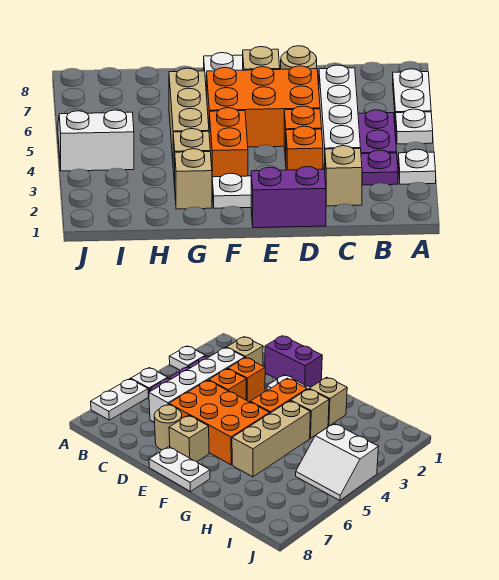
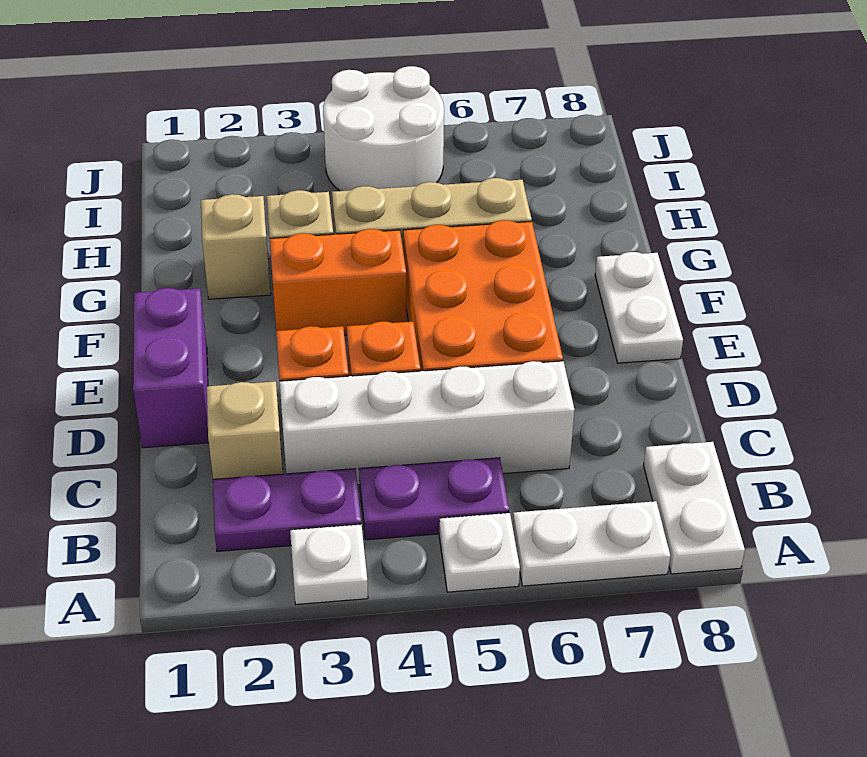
purple plate B3 level 1 -> purple plate B2:B3 level 1
tan round brick D7 level 1 -> none
white plate E2:F2 level 1 -> white plate A8:B8 level 1
tan brick E7 level 1 -> none
white slope I4:J5 level 1 top 4 -> white round brick I4:J5 level 1

